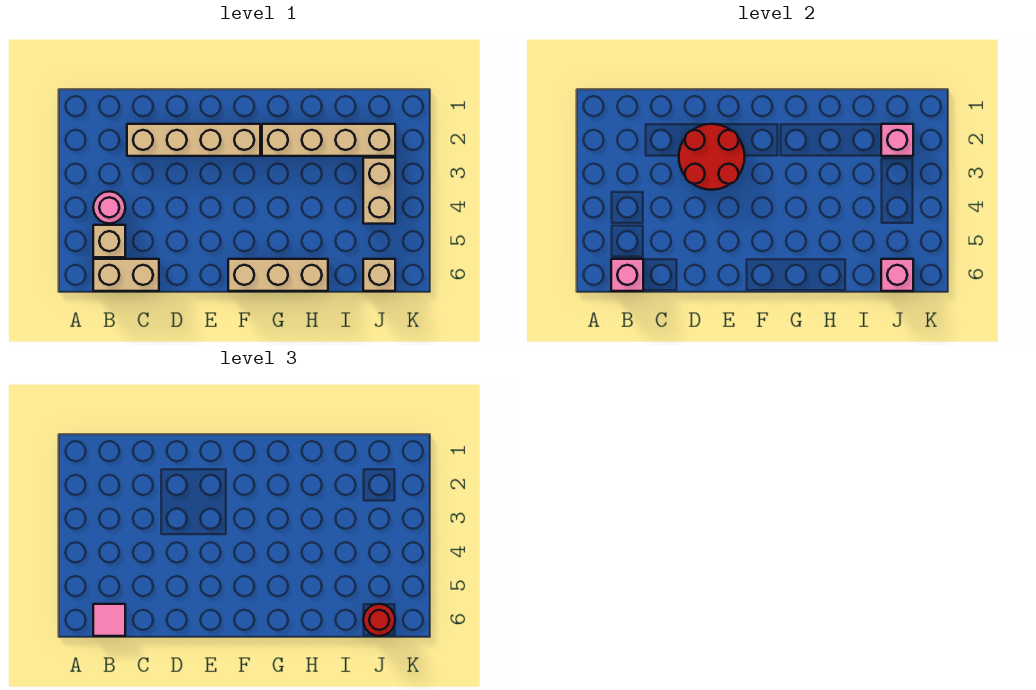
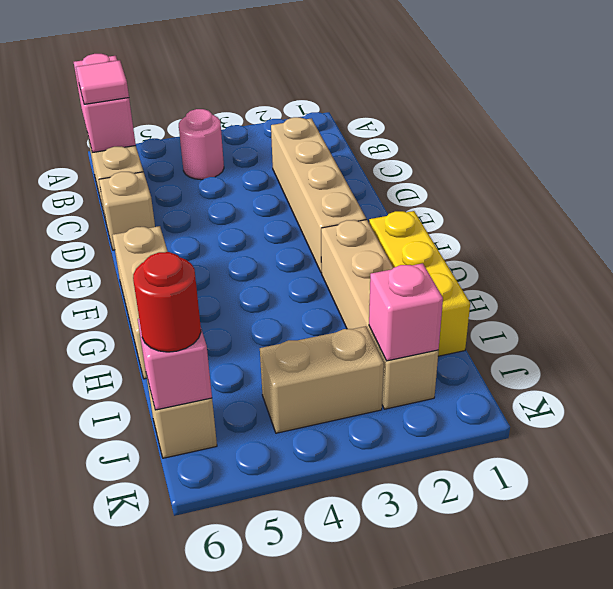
tan brick B5 level 1 -> tan brick D6 level 1
pink brick B6 level 2 -> pink brick A6:B6 level 2
red round brick D2:E3 level 2 -> none
none -> yellow brick G1:I1 level 1

